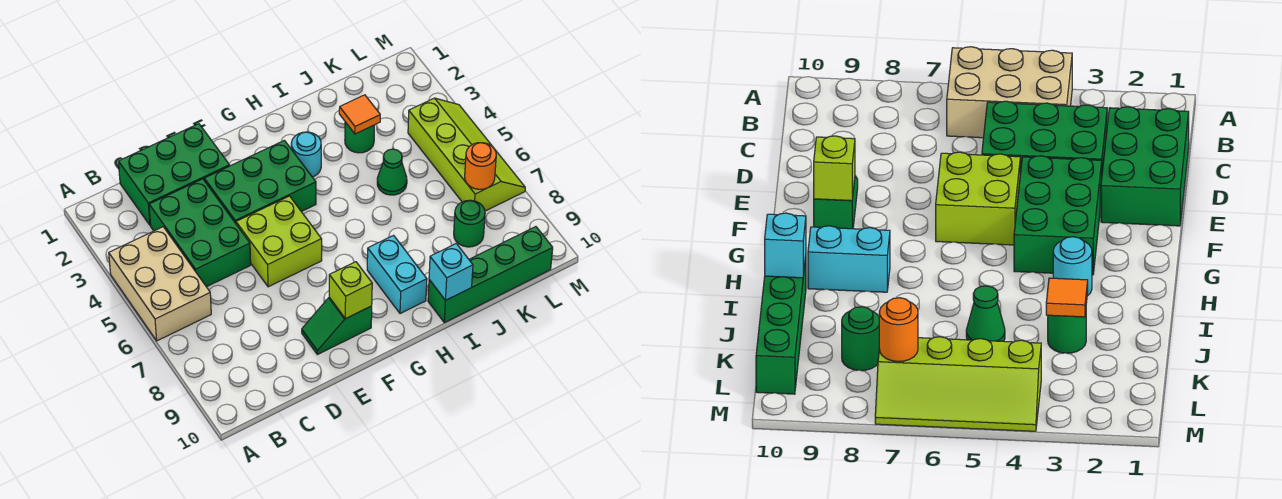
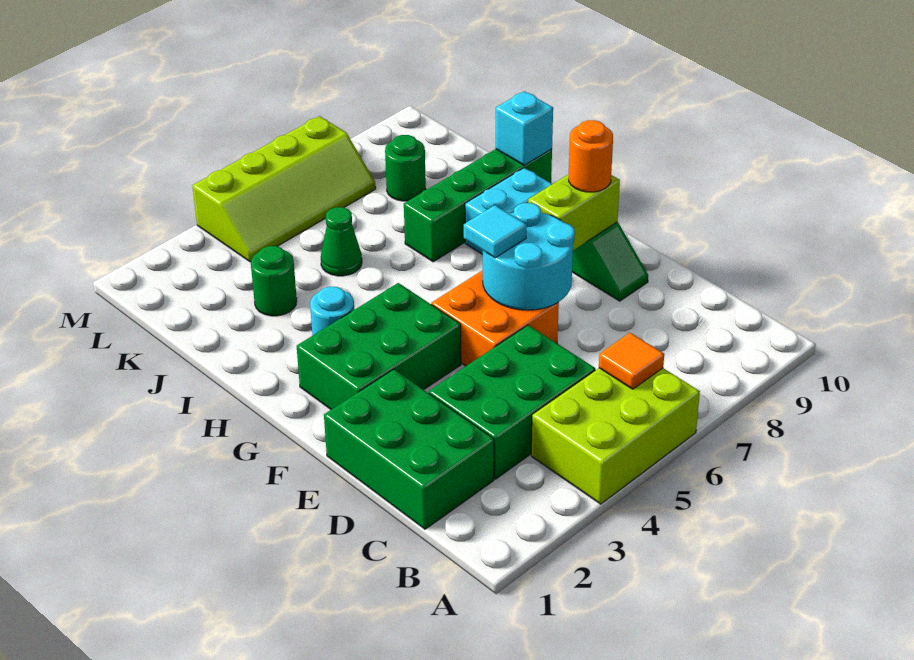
tan brick A4:B6 level 1 -> lime brick A4:B6 level 1
green brick E3:G4 level 1 -> green brick F2:G4 level 1
lime brick E5:F6 level 1 -> orange brick E5:F6 level 1
none -> cyan round brick E6:F7 level 2
none -> cyan tile F6 level 3
lime brick F9 level 2 -> lime brick F8:F9 level 2
green brick I10:L10 level 1 -> green brick I7:I10 level 1
orange tile J3 level 2 -> orange tile B6 level 2
lime slope L4:M7 level 1 top L -> lime slope L4:M7 level 1 top M
orange round brick L7 level 2 -> orange round brick F9 level 3

